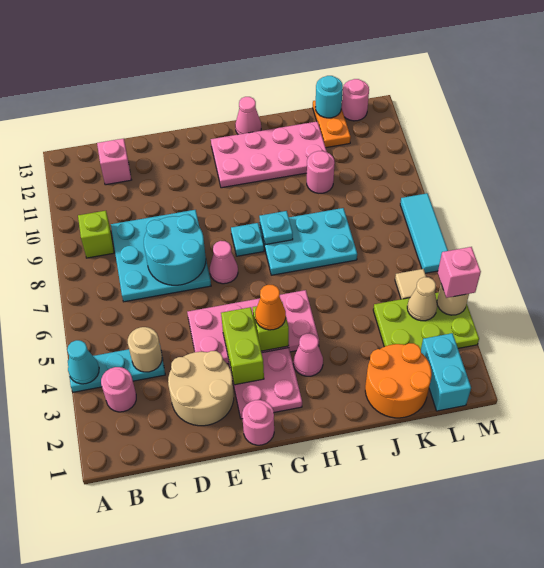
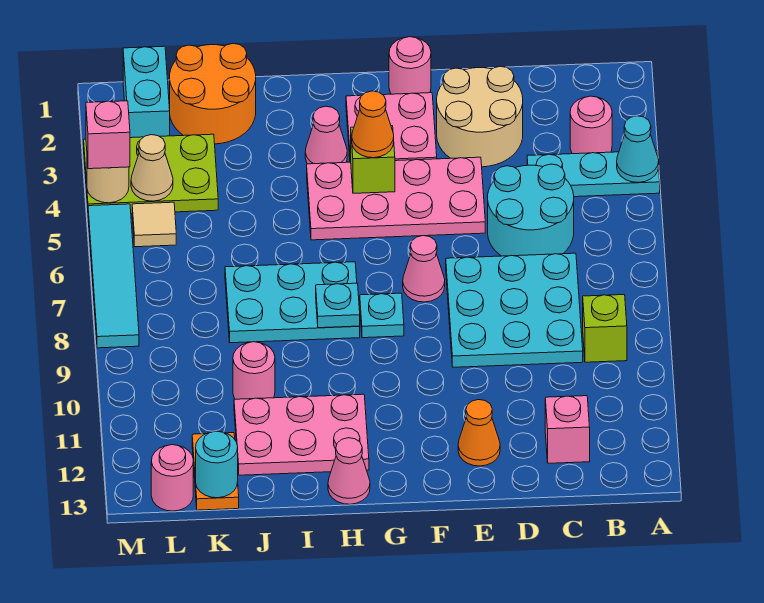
tan round brick C4 level 2 -> none
cyan round brick D7:E8 level 2 -> cyan round brick C5:D6 level 1
none -> orange cone E12 level 1
lime brick F3:F4 level 2 -> none
pink plate G11:J12 level 1 -> pink plate H11:J12 level 1
cyan tile M6:M8 level 1 -> cyan tile M5:M8 level 1

